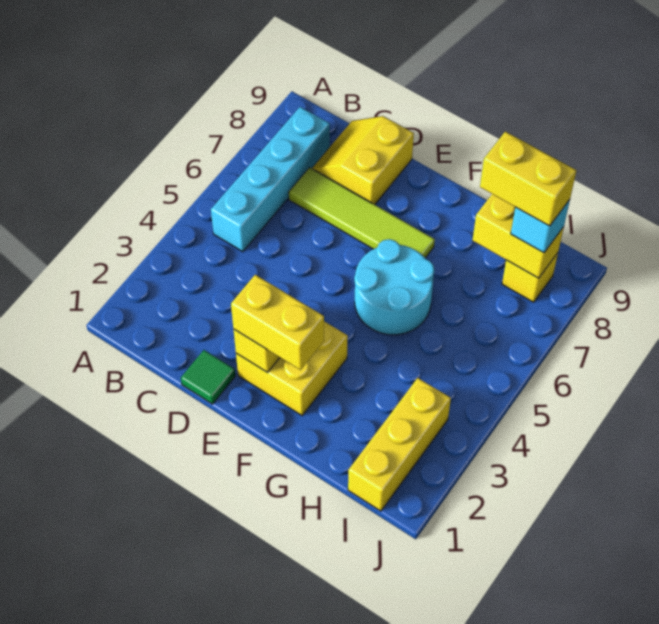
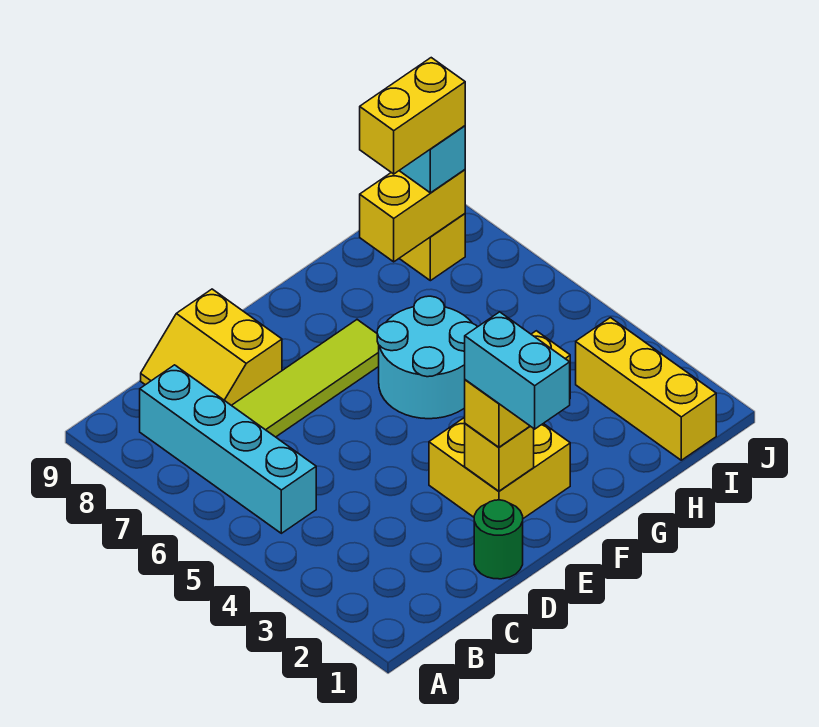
green tile D1 level 1 -> green round brick D1 level 1
none -> cyan brick E1:E2 level 4

